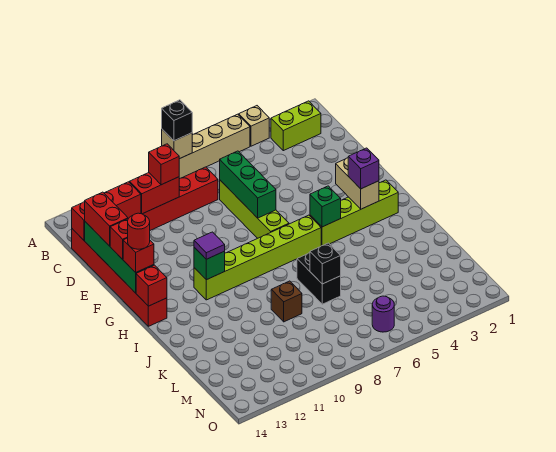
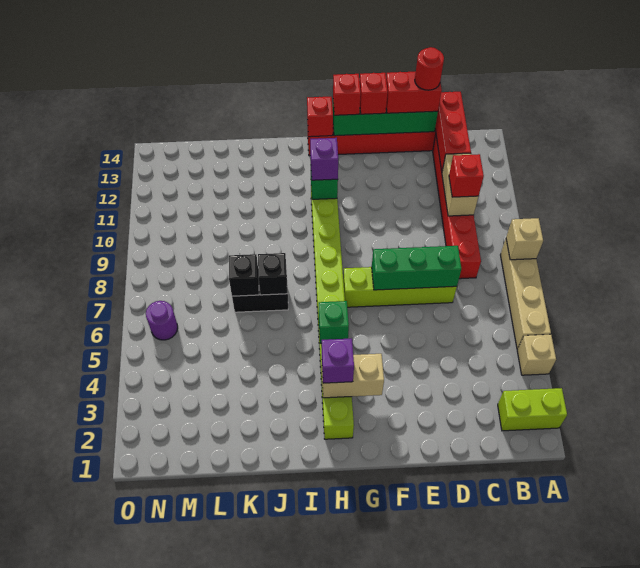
black brick A8 level 3 -> black brick J7 level 2
lime brick B2:B3 level 1 -> lime brick A2:B2 level 1
red brick C10:C11 level 2 -> tan brick C10:C11 level 2
red round brick G14 level 4 -> red round brick D14 level 4
purple tile H11 level 3 -> purple brick H11 level 3
brown brick K9 level 1 -> none

